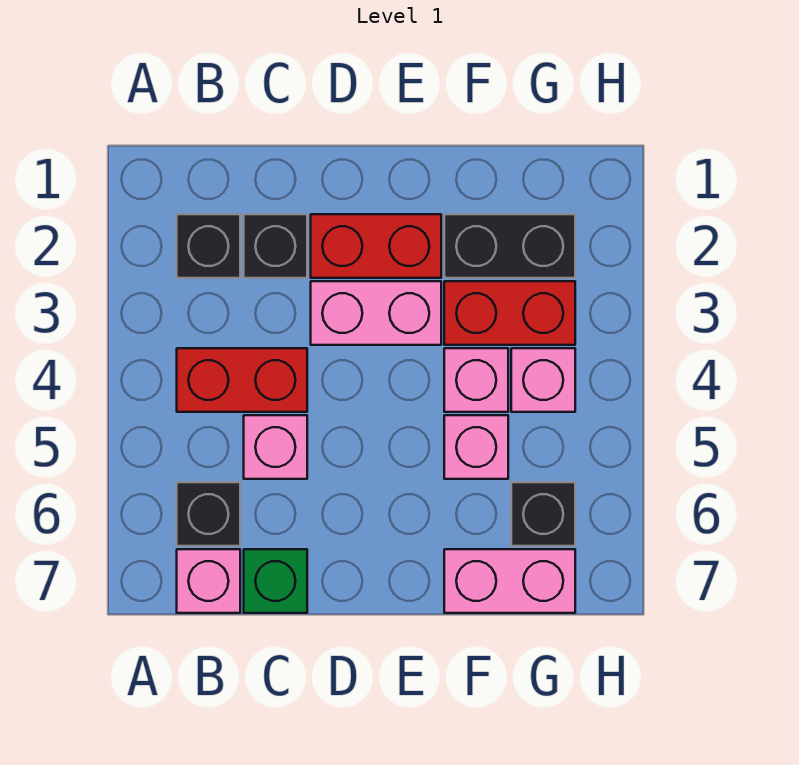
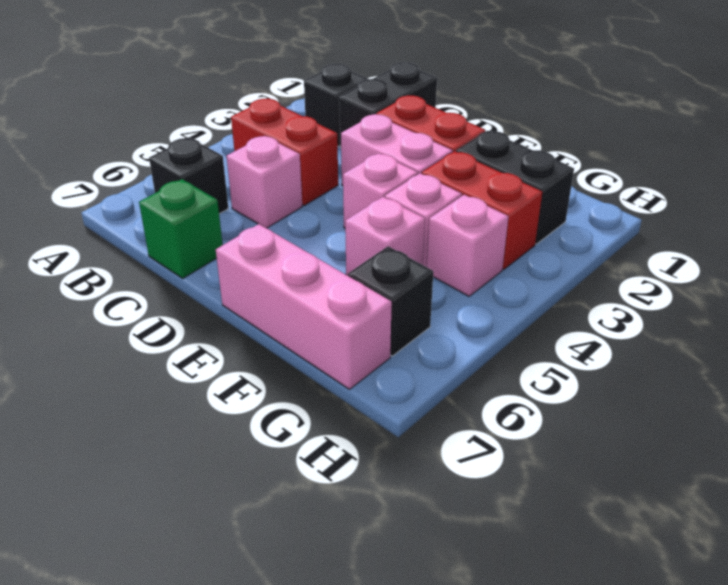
pink brick B7 level 1 -> pink brick E4 level 1
black brick C2 level 1 -> black brick C1:C2 level 1
pink brick F7:G7 level 1 -> pink brick E7:G7 level 1

